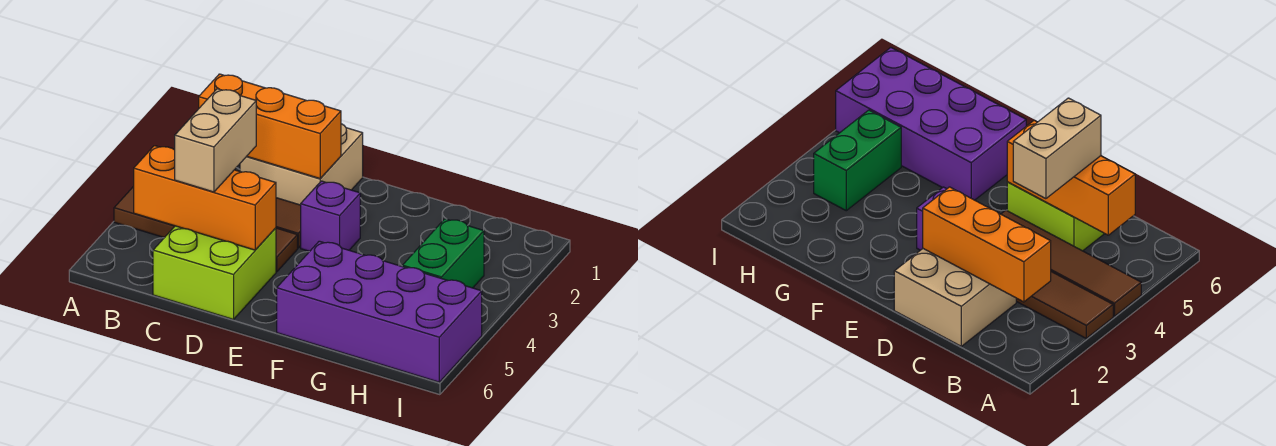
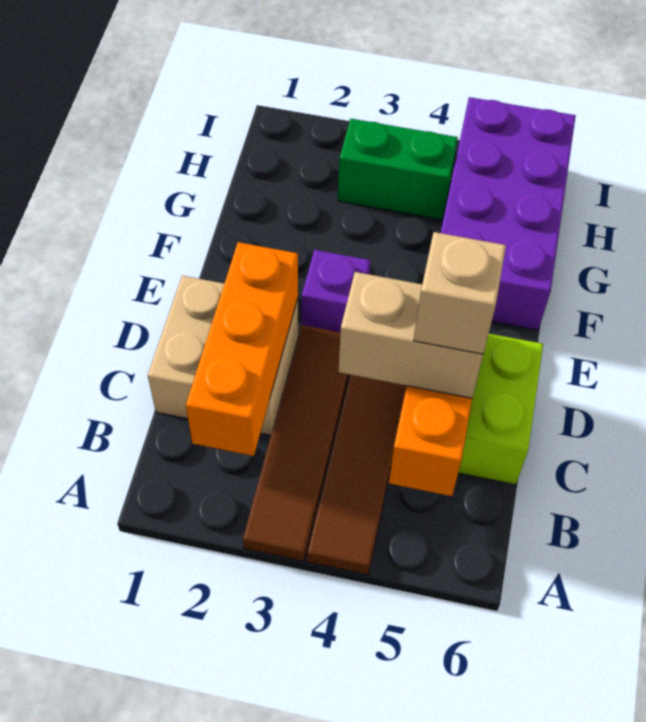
none -> tan brick C5 level 4

